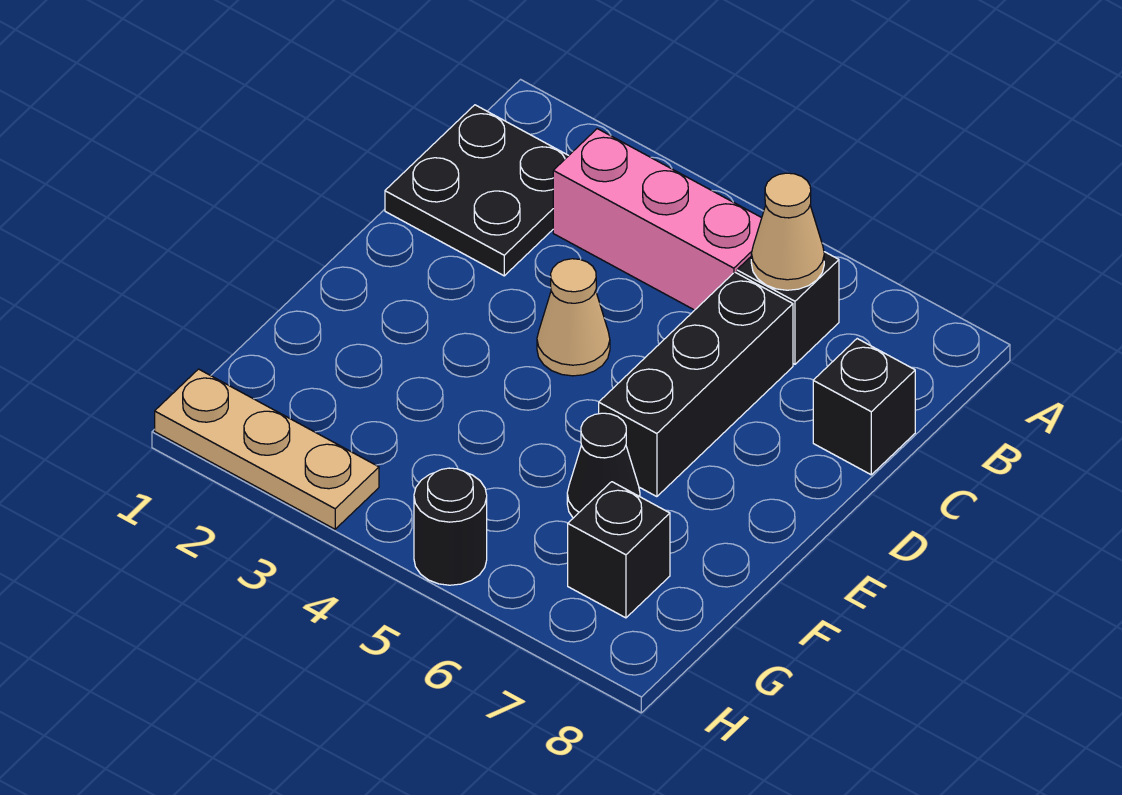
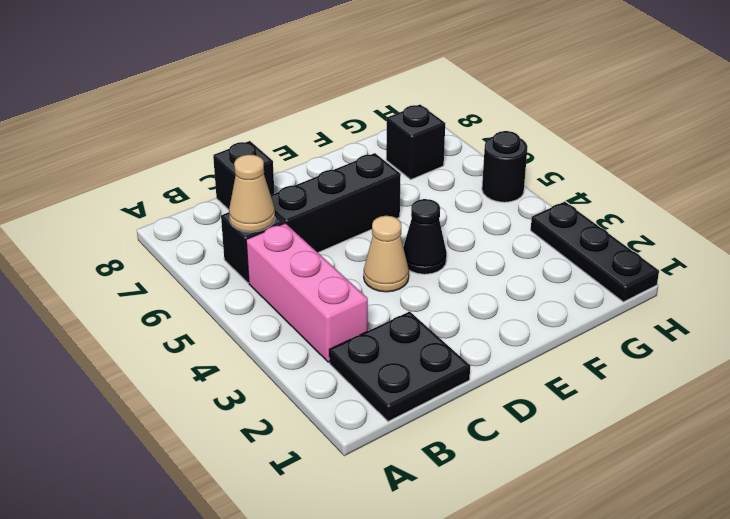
black cone F6 level 1 -> black cone E4 level 1
tan plate H1:H3 level 1 -> black plate H1:H3 level 1

